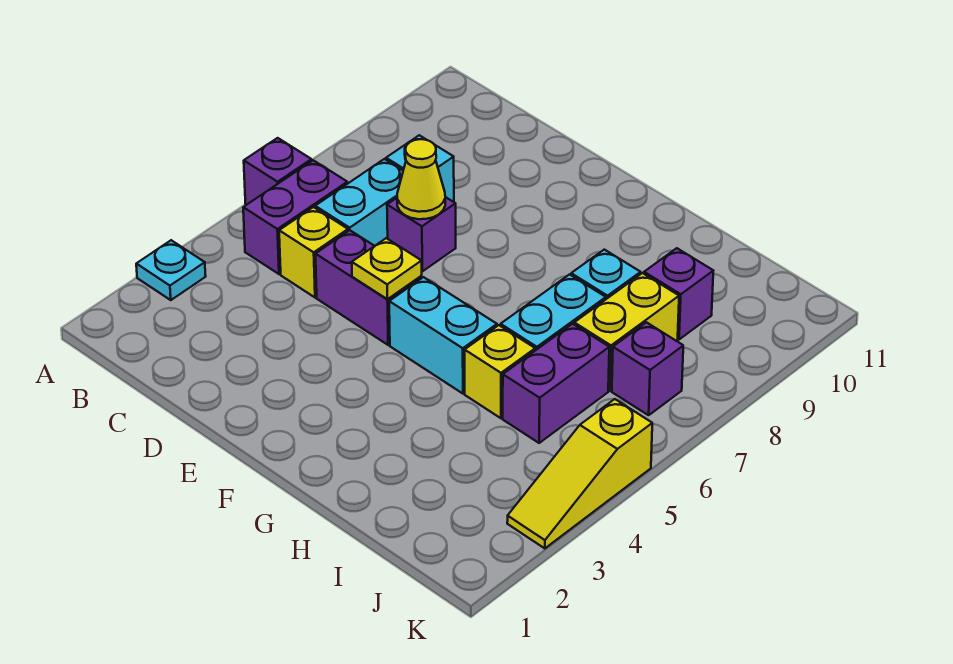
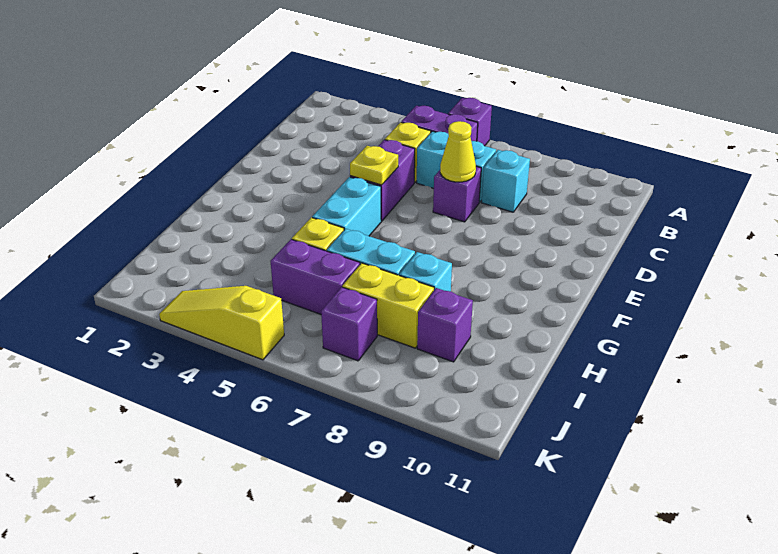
cyan plate A3 level 1 -> none

